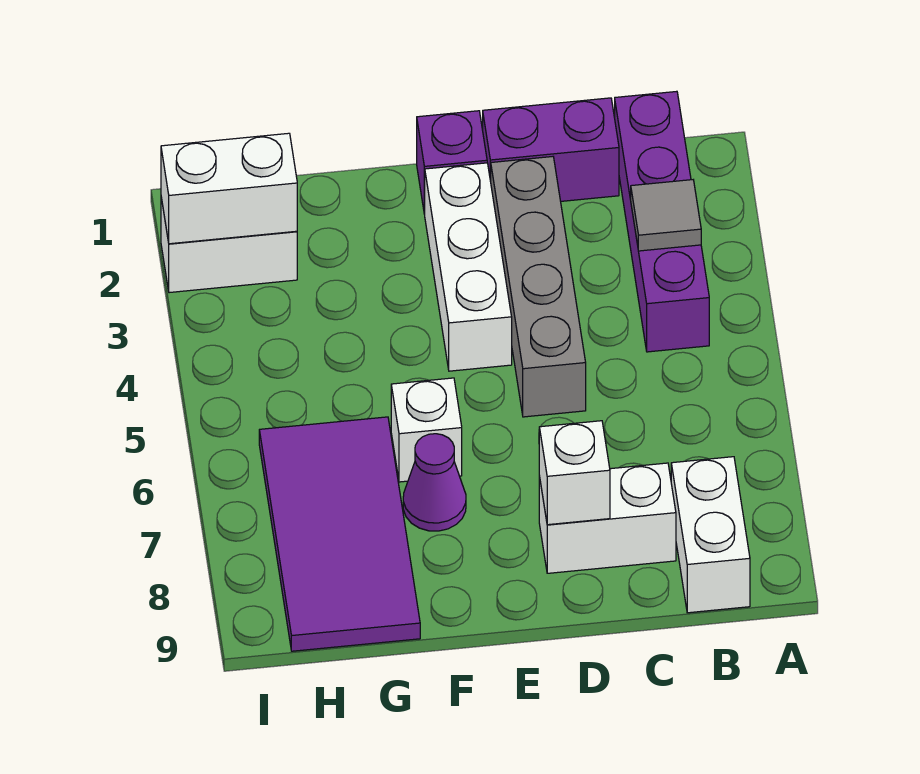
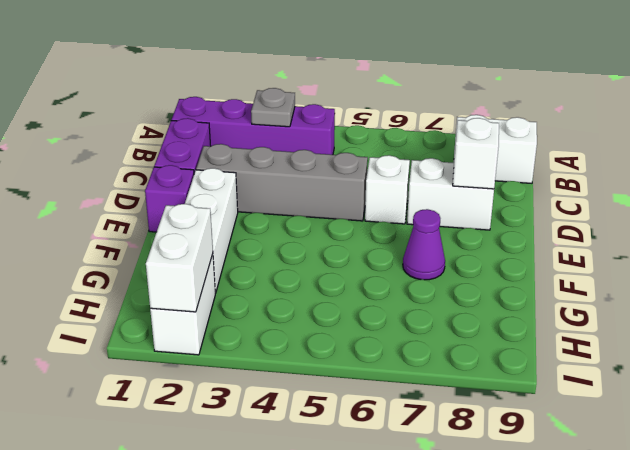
grey tile B3 level 2 -> grey plate B3 level 2
white brick C8:D8 level 1 -> white brick D7:D8 level 1
white brick E2:E4 level 1 -> white brick E2:G2 level 1
white brick F6 level 1 -> white brick D6 level 1
purple tile G6:H9 level 1 -> none

